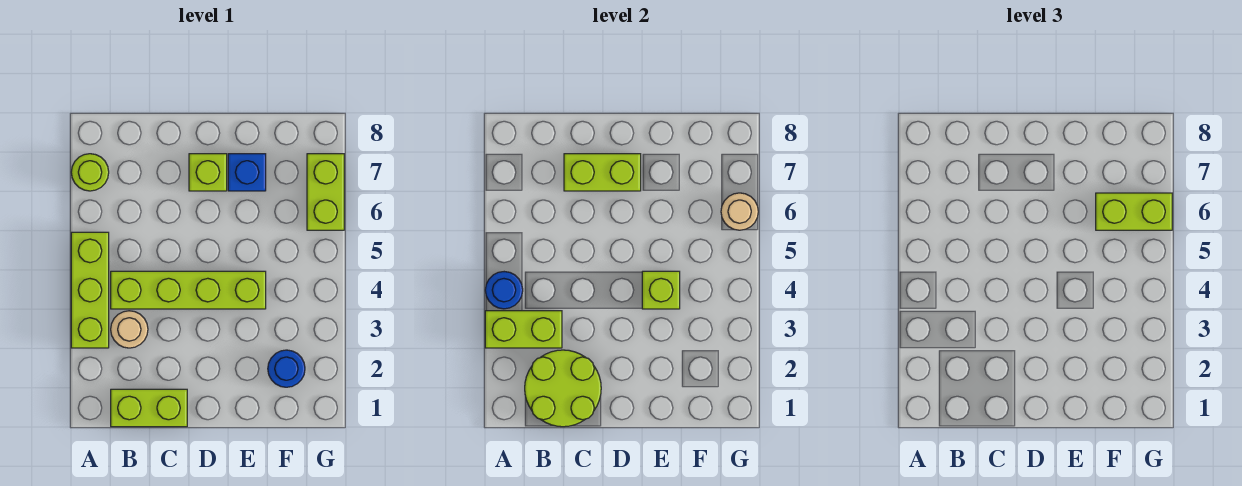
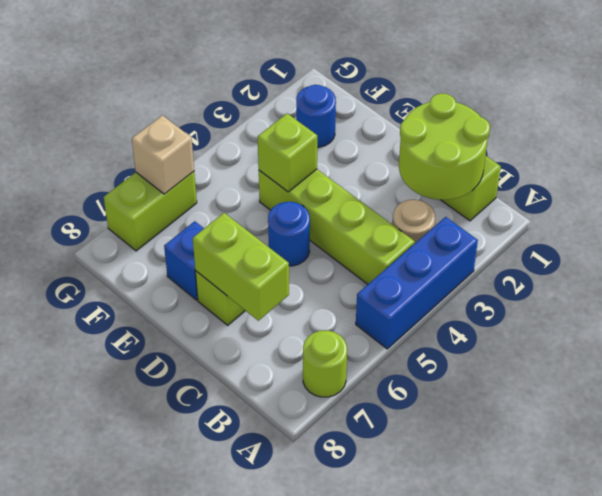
lime brick A3:A5 level 1 -> blue brick A3:A5 level 1
lime brick A3:B3 level 2 -> none
blue round brick A4 level 2 -> blue round brick D5 level 1
lime brick F6:G6 level 3 -> none
tan round brick G6 level 2 -> tan brick G6 level 2

